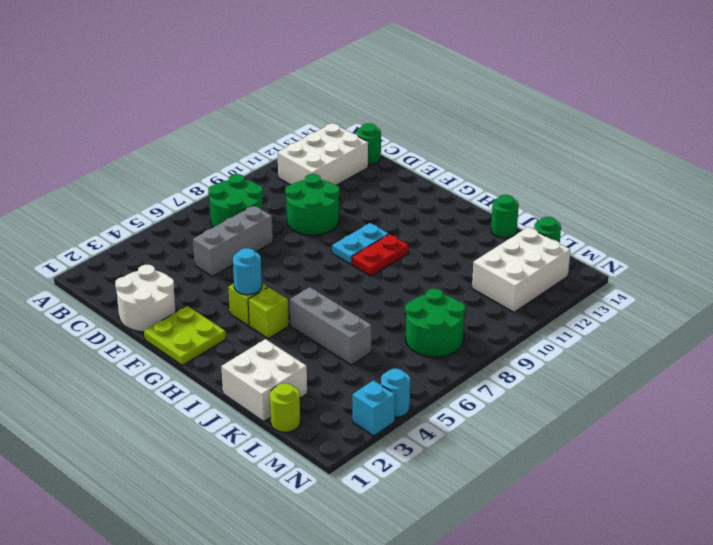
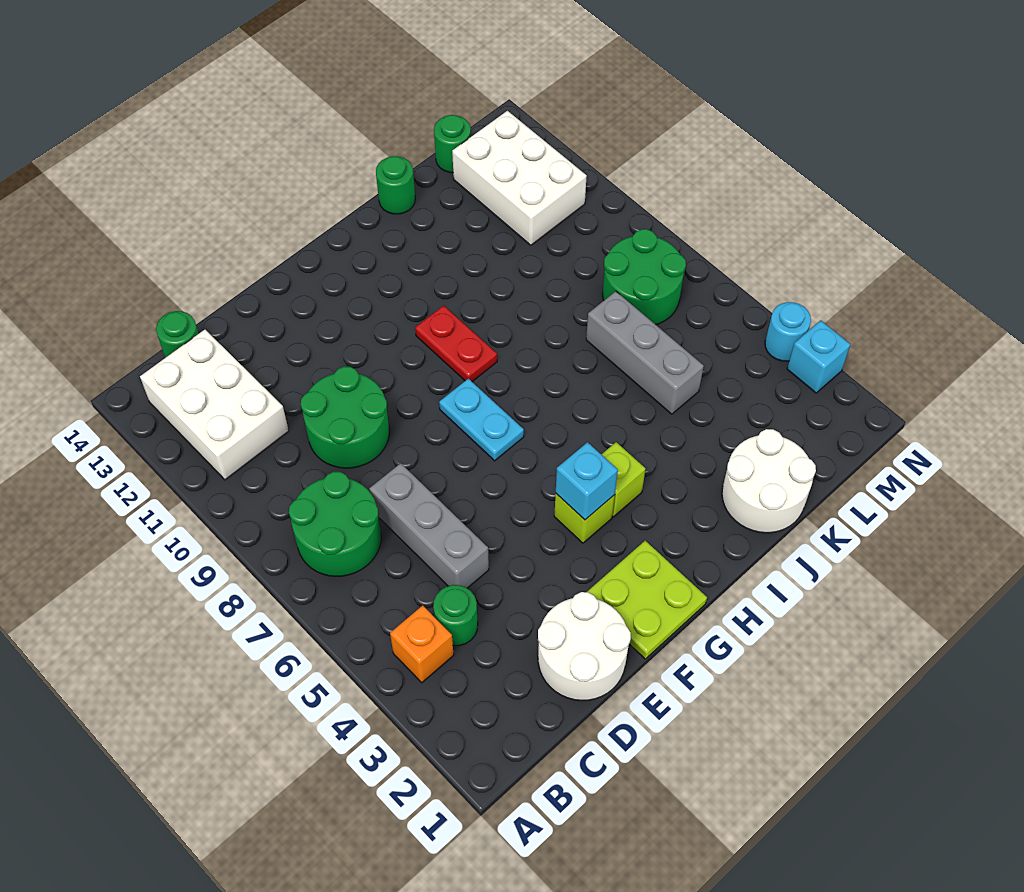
none -> orange brick B4 level 1
none -> green round brick C4 level 1
cyan round brick G4 level 2 -> cyan brick G4 level 2
cyan plate G9:G10 level 1 -> cyan plate G7:G8 level 1
grey brick I5:K5 level 1 -> grey brick K5:K7 level 1
white brick J1:K2 level 1 -> white round brick J1:K2 level 1
lime round brick L1 level 1 -> none

